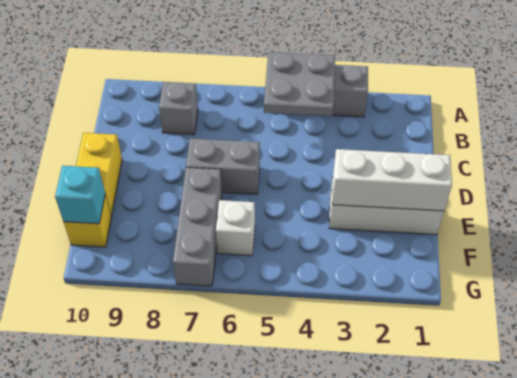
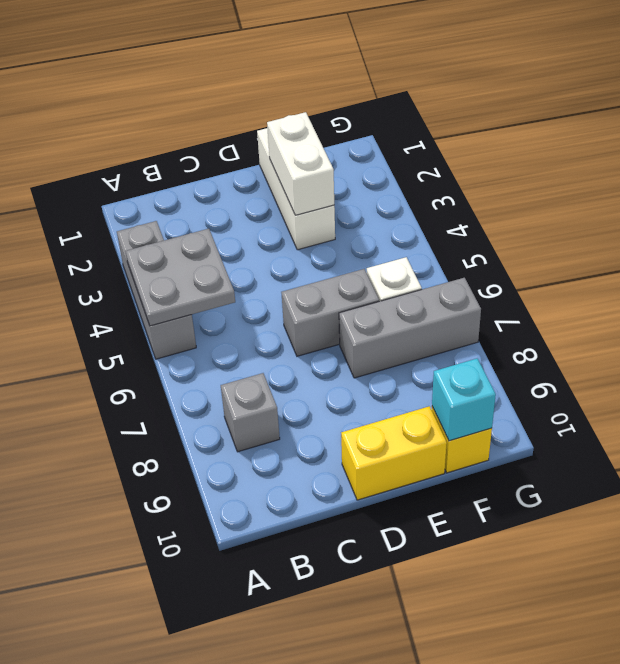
grey brick D6:D7 level 1 -> grey brick D6:E6 level 1
white brick E1:E3 level 2 -> white brick E2:E3 level 2

